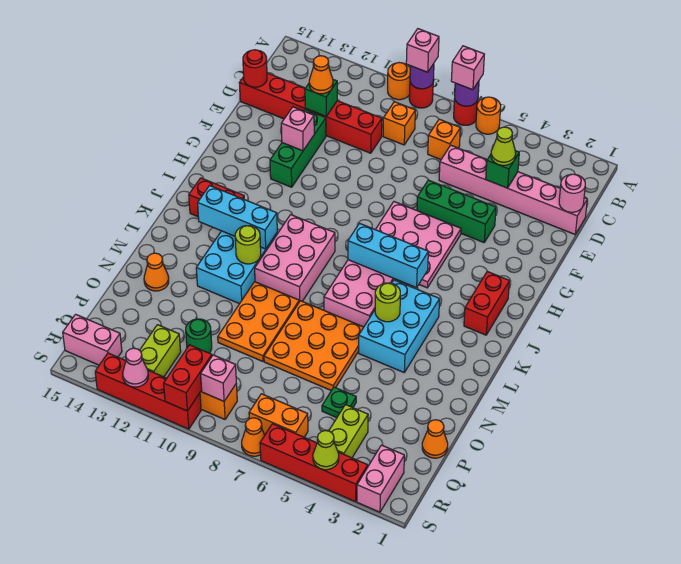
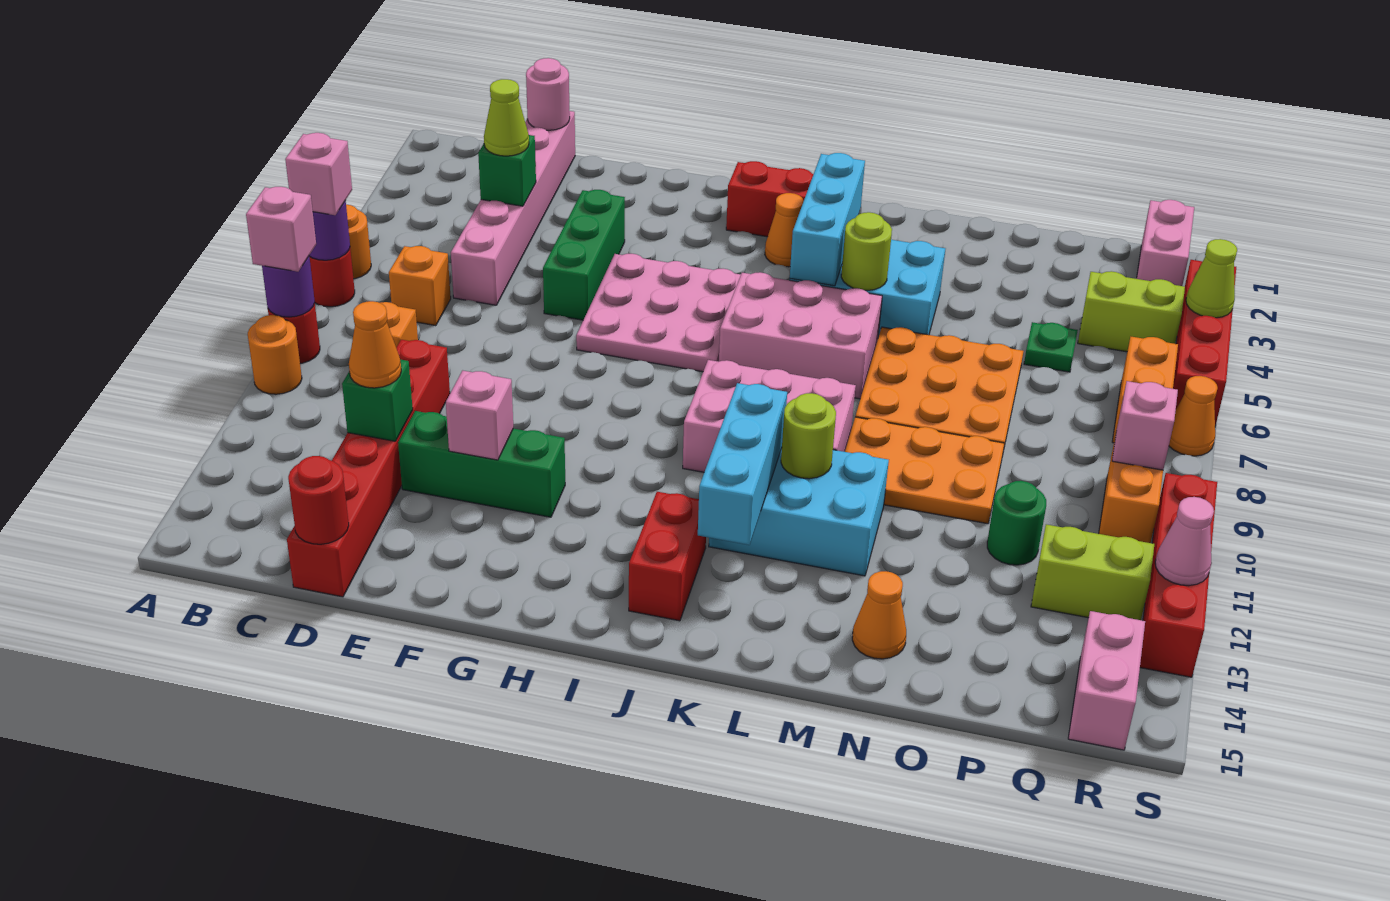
cyan brick J5:J7 level 2 -> cyan brick K3:K5 level 2
orange cone P1 level 1 -> orange cone J3 level 1
pink brick R2:S2 level 1 -> pink brick R1:R2 level 1
red brick R10:S10 level 2 -> none

